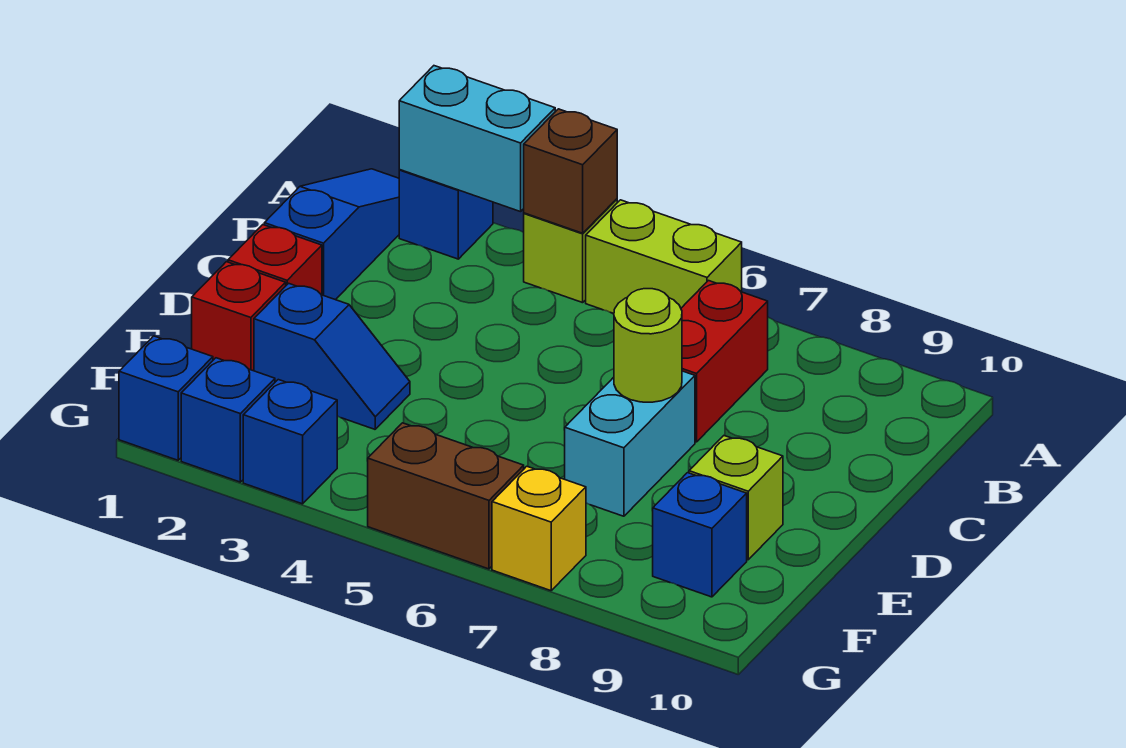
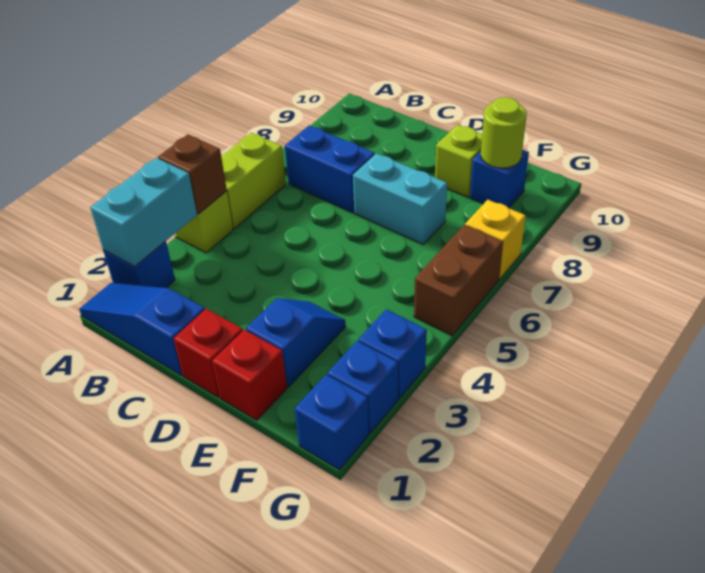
red brick B7:C7 level 1 -> blue brick B7:C7 level 1
lime round brick D7 level 2 -> lime round brick F9 level 2

